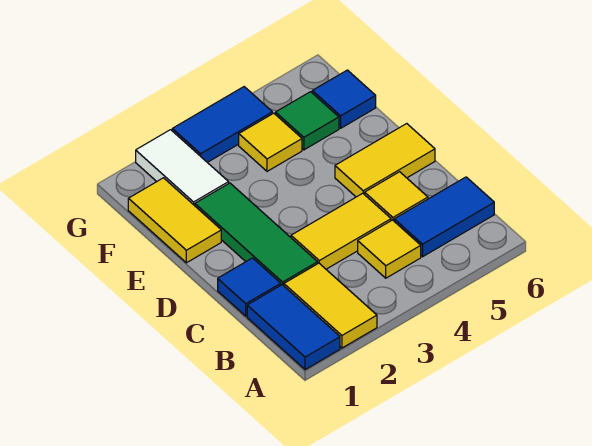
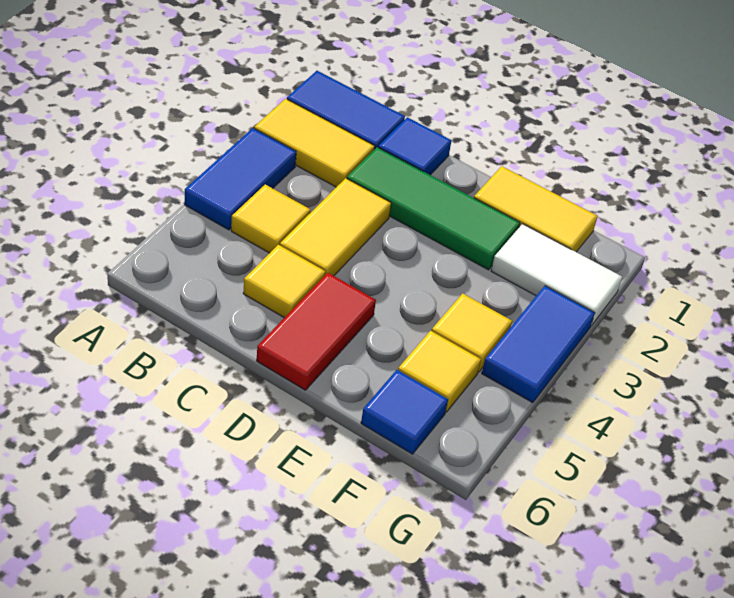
blue tile B5:B6 level 1 -> blue tile A3:A4 level 1
yellow tile D5:D6 level 1 -> red tile D5:D6 level 1
green tile F5 level 1 -> yellow tile F5 level 1

